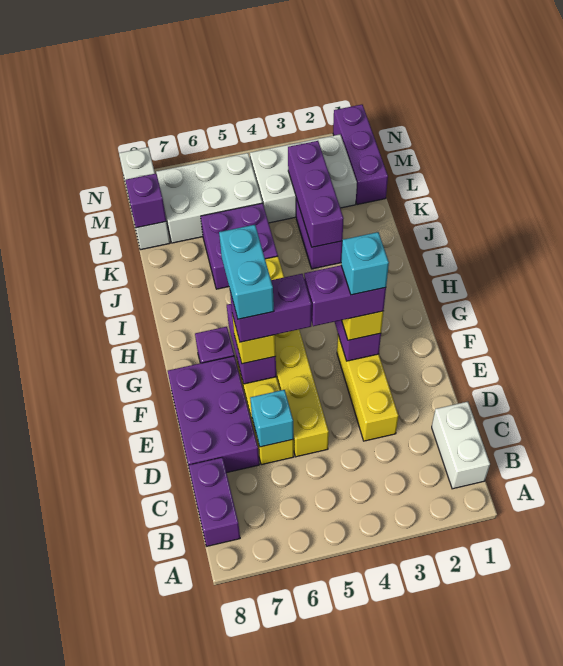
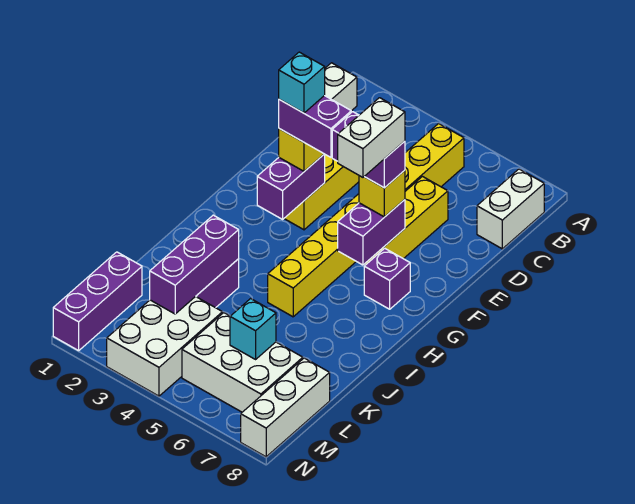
purple brick B8:C8 level 1 -> white brick B8:C8 level 1
yellow brick D5:I5 level 1 -> yellow brick B5:I5 level 1
cyan brick D6 level 2 -> cyan brick L6 level 2
purple brick D7:F8 level 1 -> none
cyan brick F6:G6 level 5 -> white brick F6:G6 level 5
purple brick J5:K6 level 1 -> none
white brick L2:M4 level 1 -> white brick L3:N4 level 1
purple brick L8 level 2 -> none

